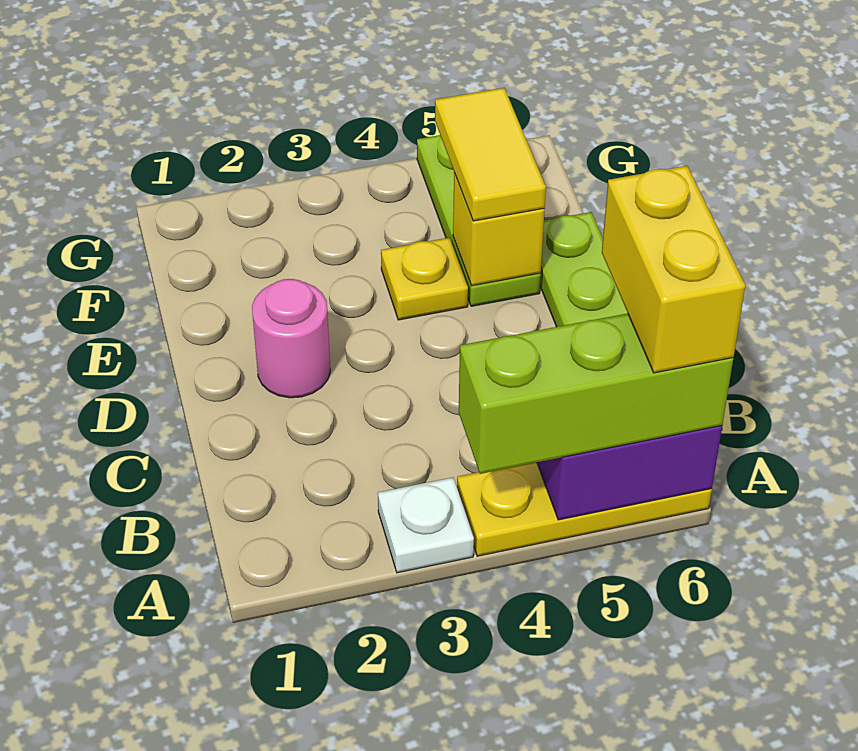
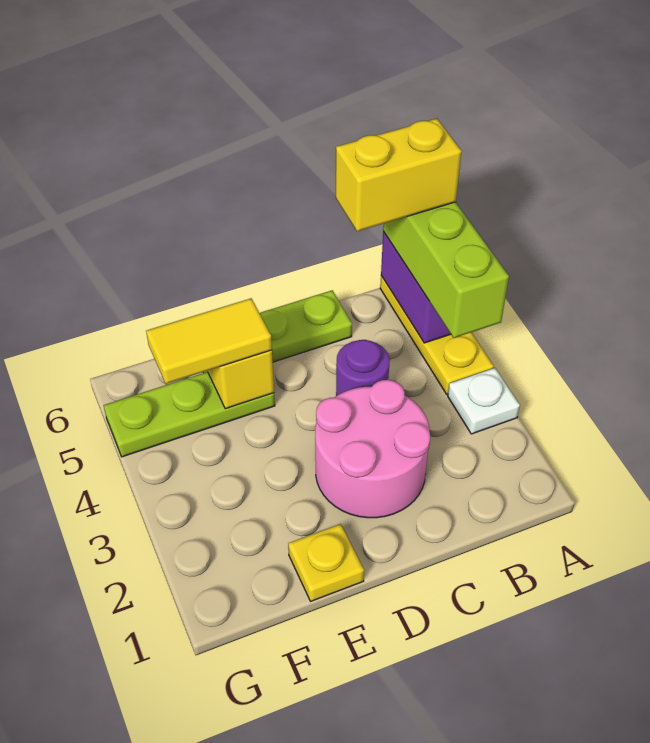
none -> purple round brick C4 level 1
pink round brick D2 level 1 -> pink round brick C2:D3 level 1
yellow plate E4 level 1 -> yellow plate E1 level 1

